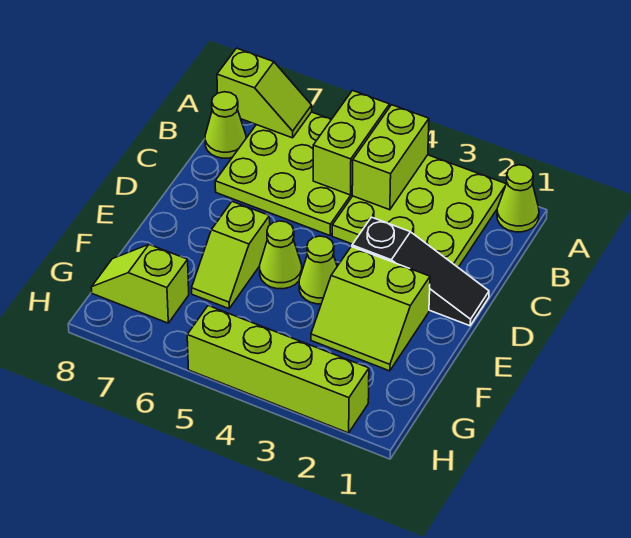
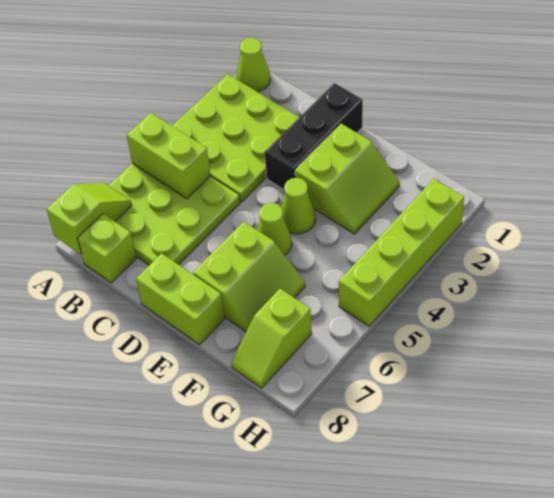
lime brick A4:B4 level 2 -> lime brick D8:E8 level 1
lime cone B8 level 1 -> lime brick B8 level 1
black slope D1:D3 level 1 top 3 -> black brick D1:D3 level 1
lime slope E6:F6 level 1 top E -> lime slope E6:F7 level 1 top E

